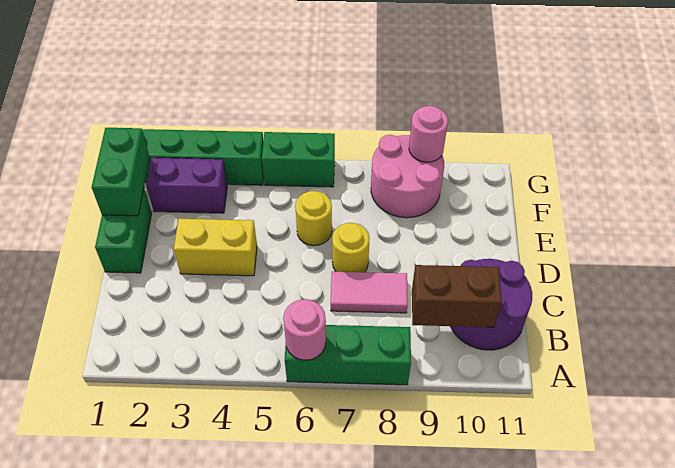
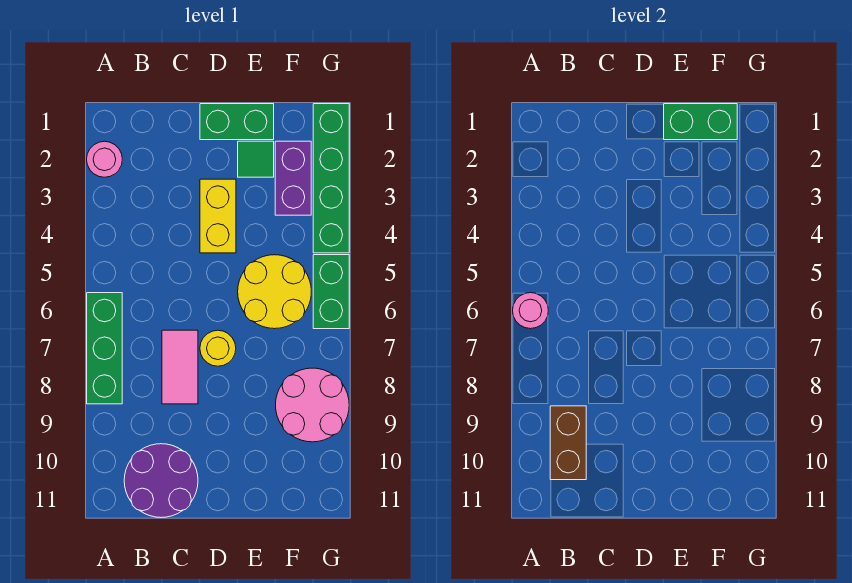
none -> green tile E2 level 1
yellow round brick E6 level 1 -> yellow round brick E5:F6 level 1
pink round brick G9 level 2 -> pink round brick A2 level 1

